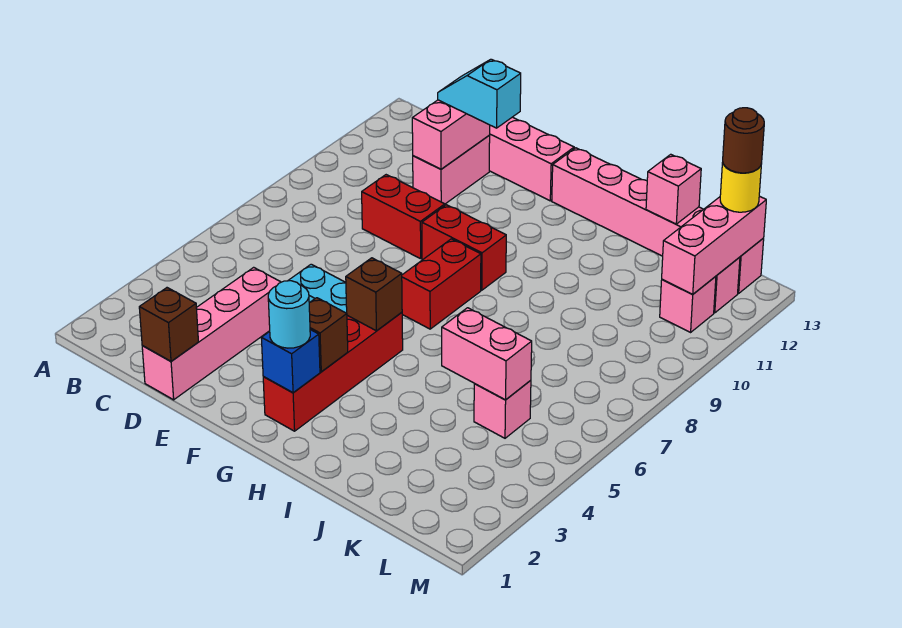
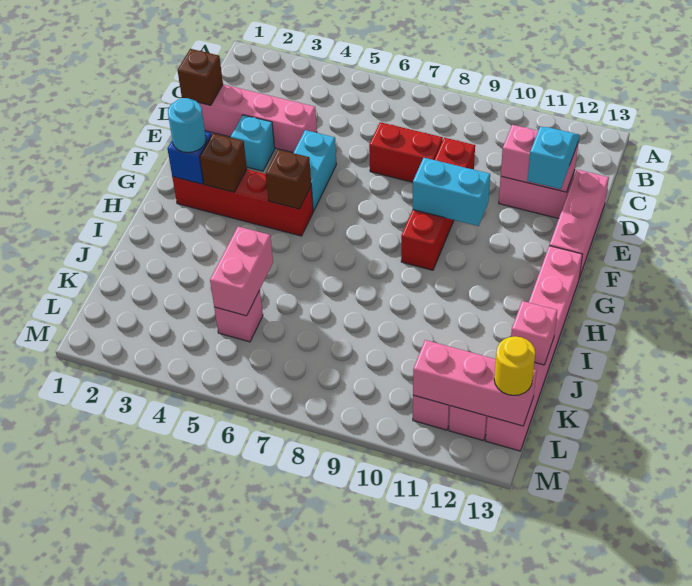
none -> cyan brick E3 level 1
none -> cyan brick F9:F10 level 2
red brick G7:G8 level 1 -> red brick D7:D8 level 1
brown round brick L13 level 4 -> none

